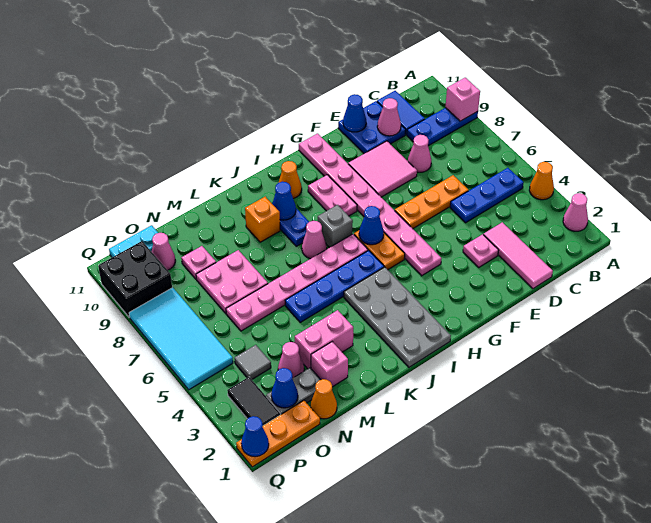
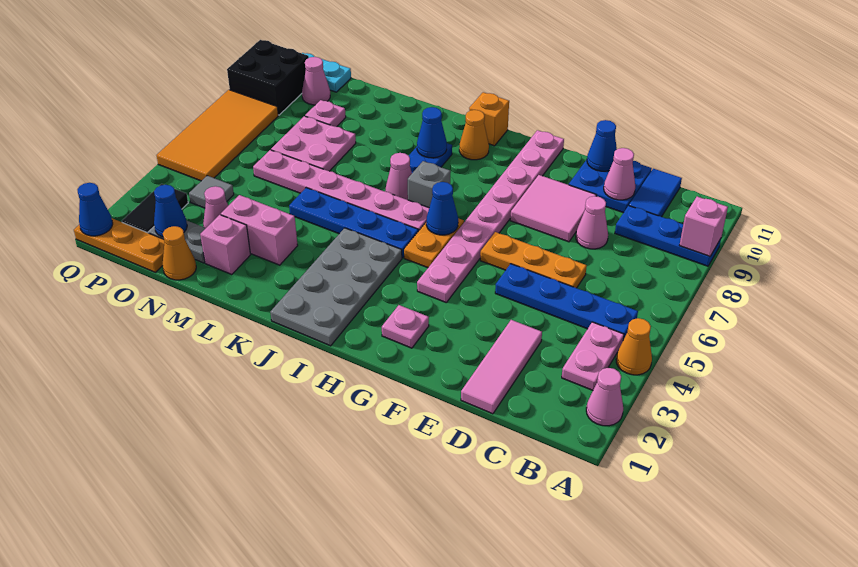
blue plate B5:D5 level 1 -> blue plate B5:E5 level 1
pink plate E3 level 1 -> pink plate G2 level 1
pink plate H8:H9 level 1 -> pink plate B3:B4 level 1
orange brick K9 level 1 -> orange brick I11 level 1
cyan tile P5:Q8 level 1 -> orange tile P5:Q8 level 1

